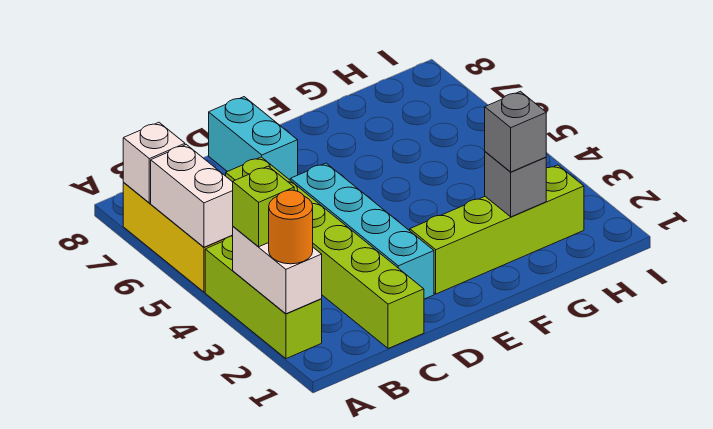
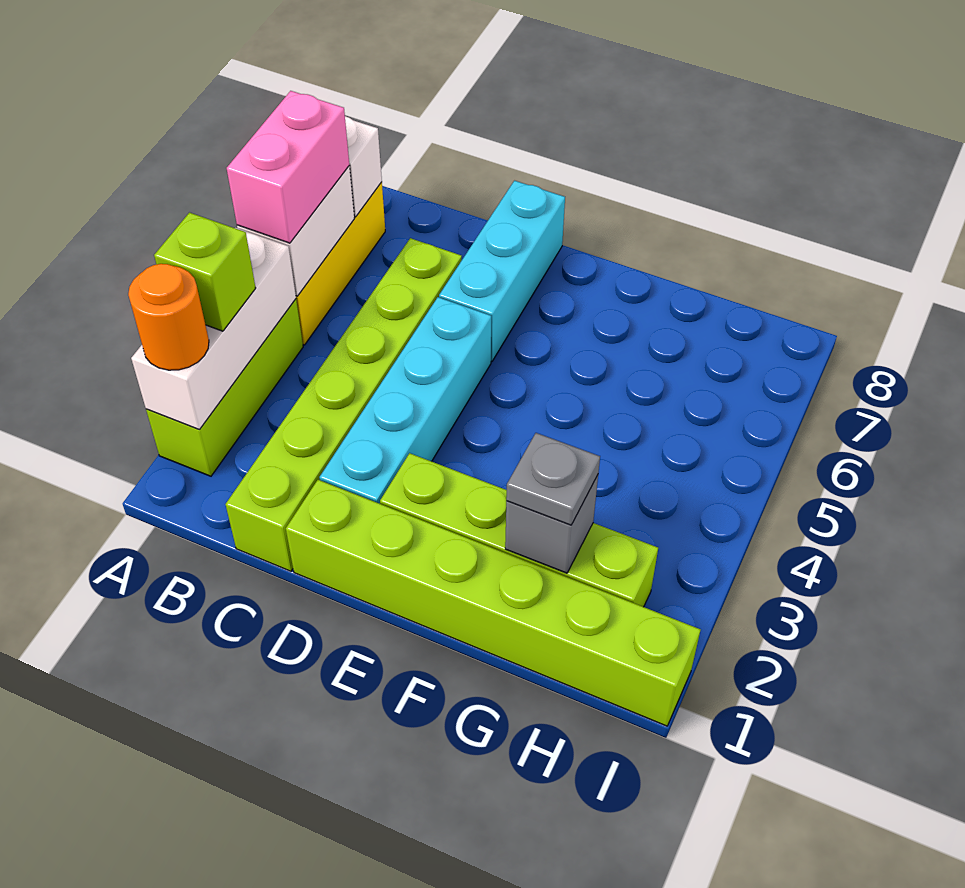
white brick A2:A3 level 2 -> white brick A2:A4 level 2
none -> pink brick A5:A6 level 3
none -> lime brick D1:I1 level 1
cyan brick D7:D8 level 1 -> cyan brick D6:D8 level 1
grey brick G2 level 3 -> grey plate G2 level 3

